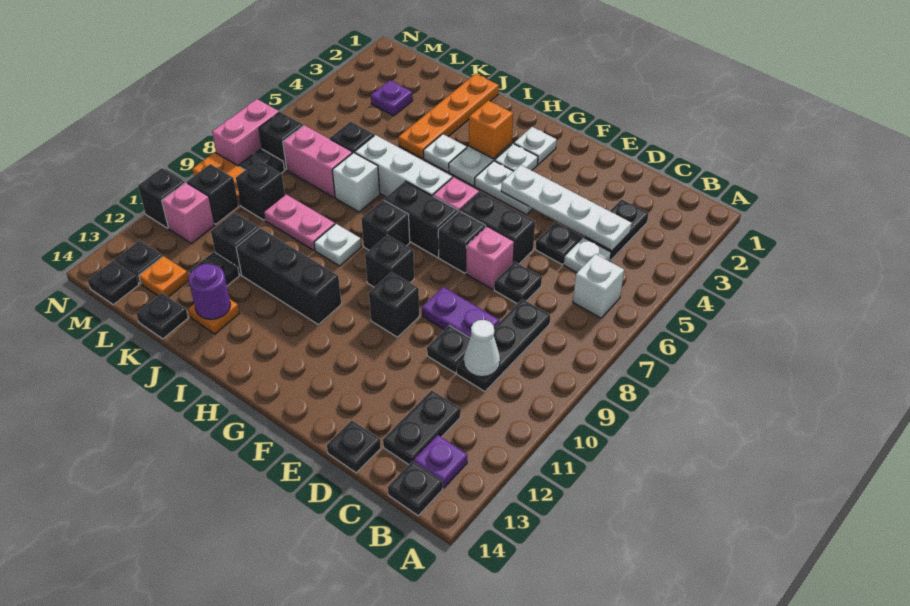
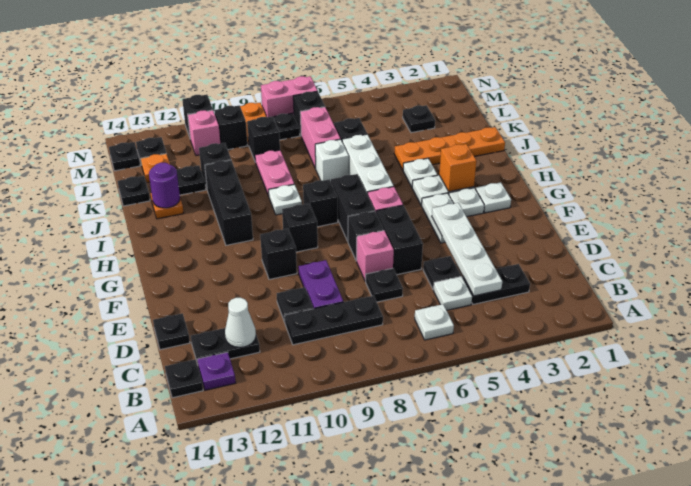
white brick B6 level 1 -> white plate B6 level 1
white cone C10 level 2 -> white cone C12 level 2
purple plate L3 level 1 -> black plate L3 level 1

